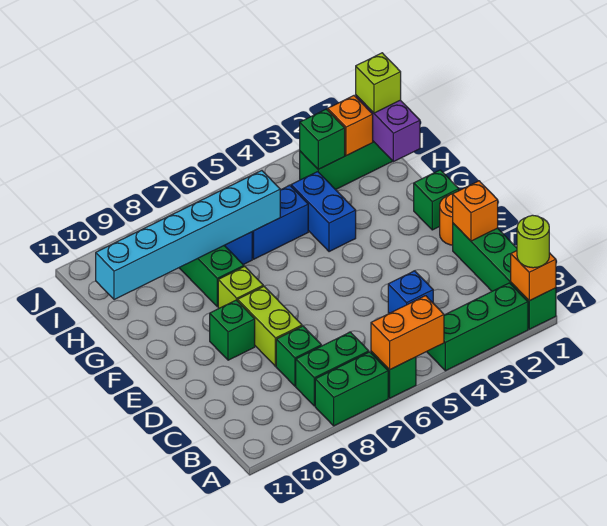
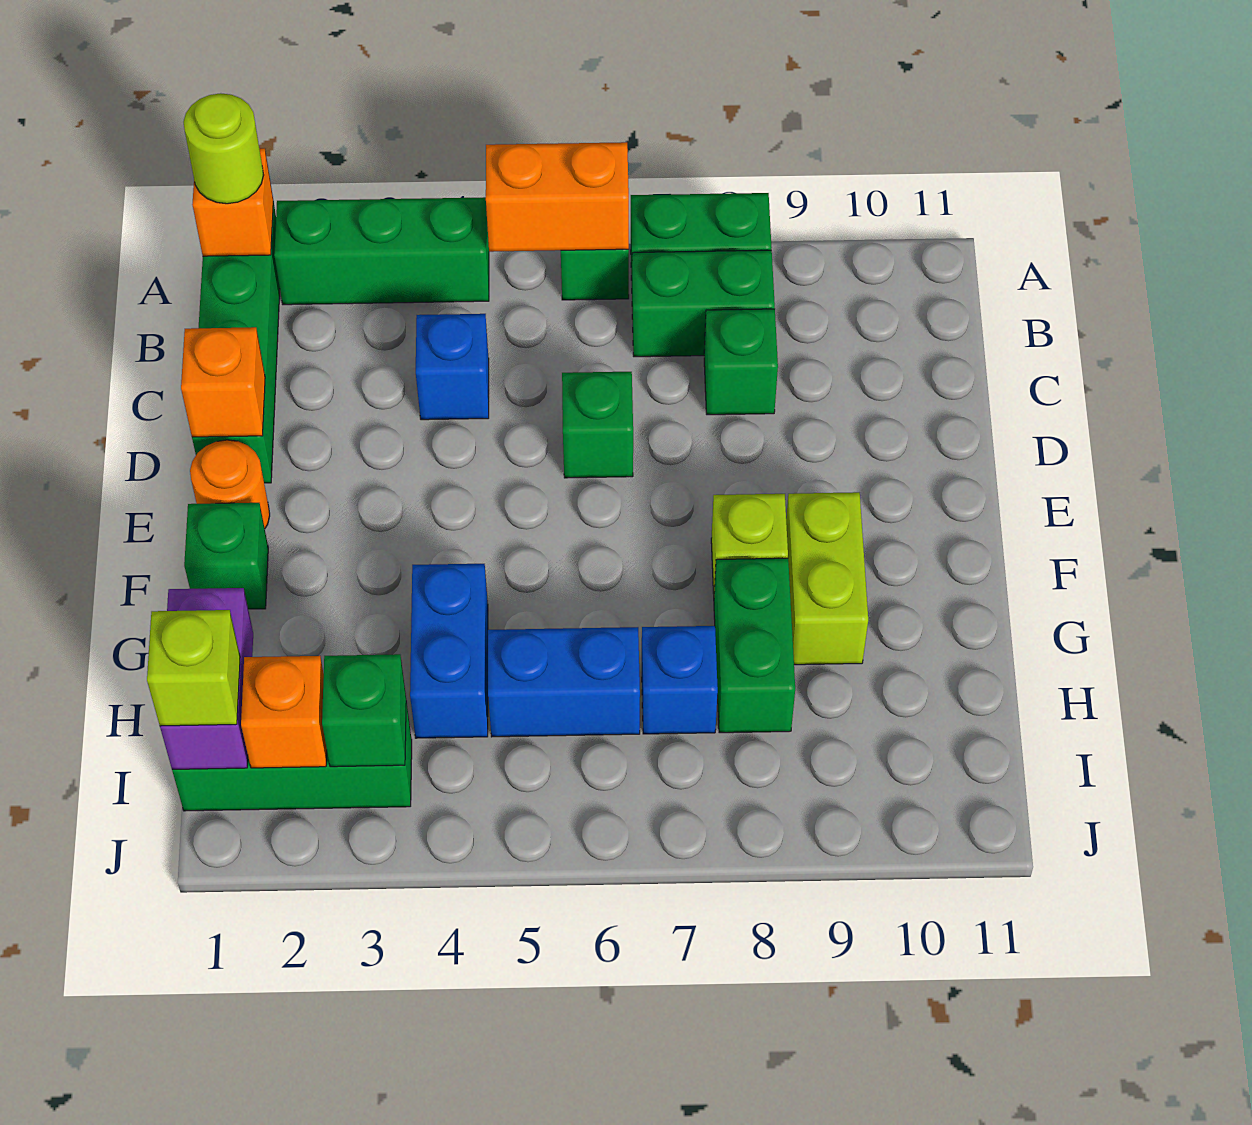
lime brick D8:E8 level 1 -> lime brick F9:G9 level 1
green brick E9 level 1 -> green brick D6 level 1
cyan brick H6:H11 level 2 -> none

